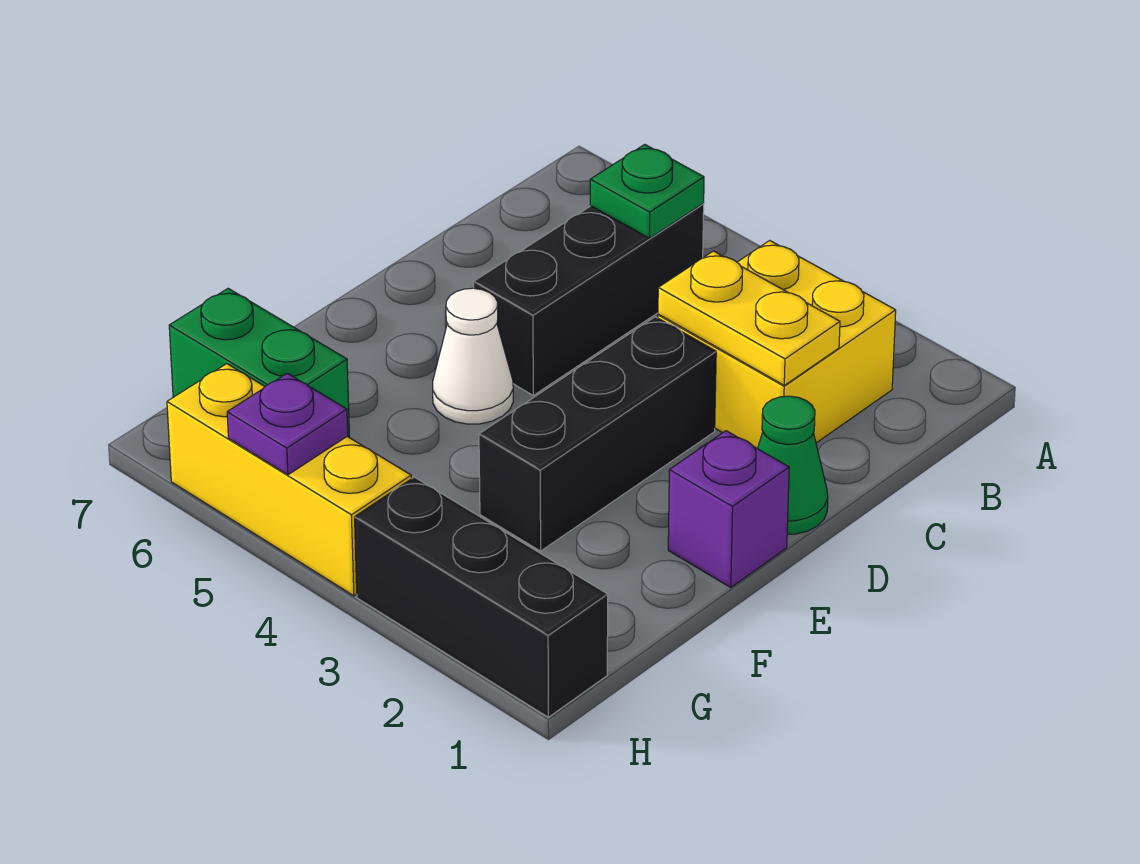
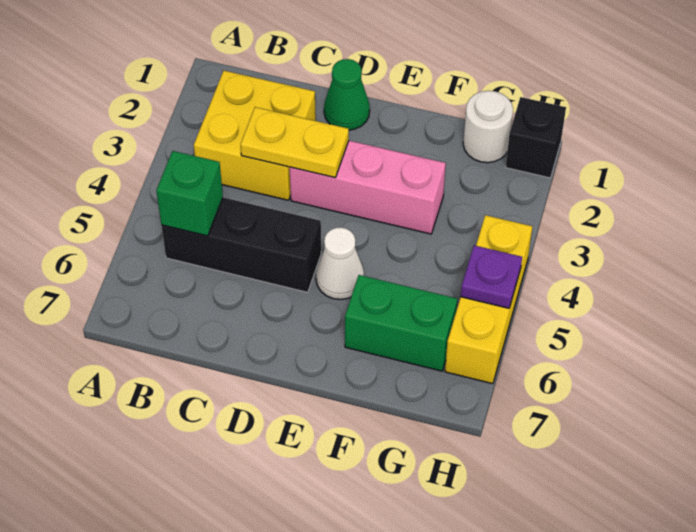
green plate B5 level 2 -> green brick B5 level 2
yellow plate C2:C3 level 2 -> yellow plate C3:D3 level 2
black brick D3:F3 level 1 -> pink brick D3:F3 level 1
purple brick E1 level 1 -> none
none -> white round brick G1 level 1
green brick G6:G7 level 1 -> green brick F6:G6 level 1
black brick H1:H3 level 1 -> black brick H1 level 1

